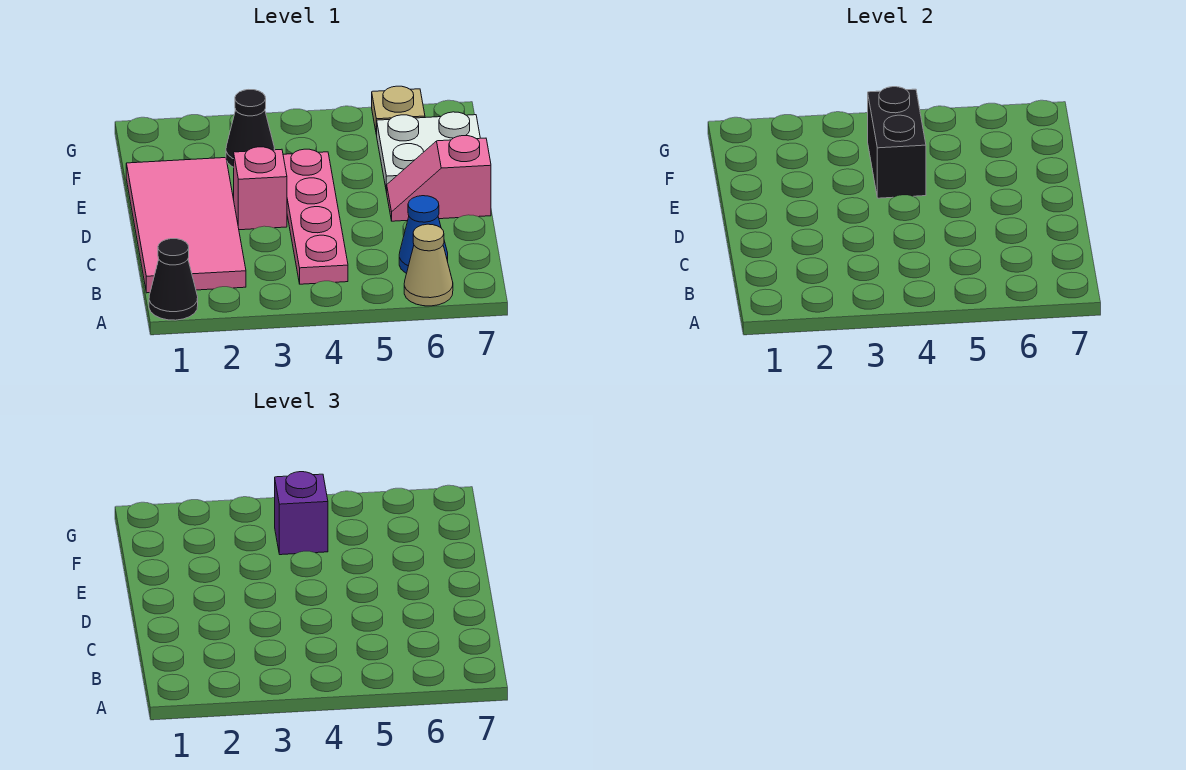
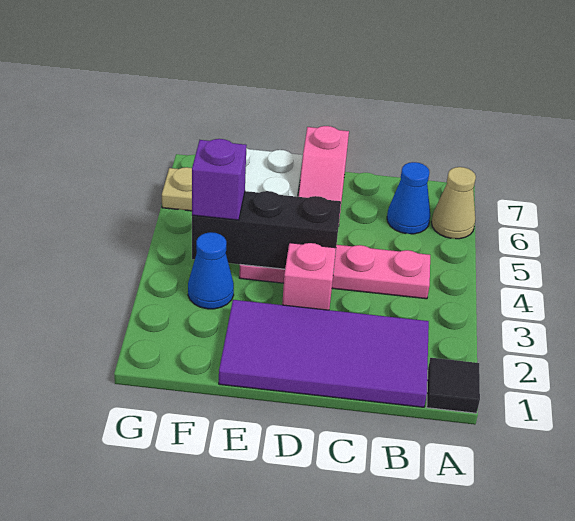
black cone A1 level 1 -> black tile A1 level 1
pink tile B1:E2 level 1 -> purple tile B1:E2 level 1
black brick E4:F4 level 2 -> black brick D4:F4 level 2
black cone F3 level 1 -> blue cone F3 level 1

